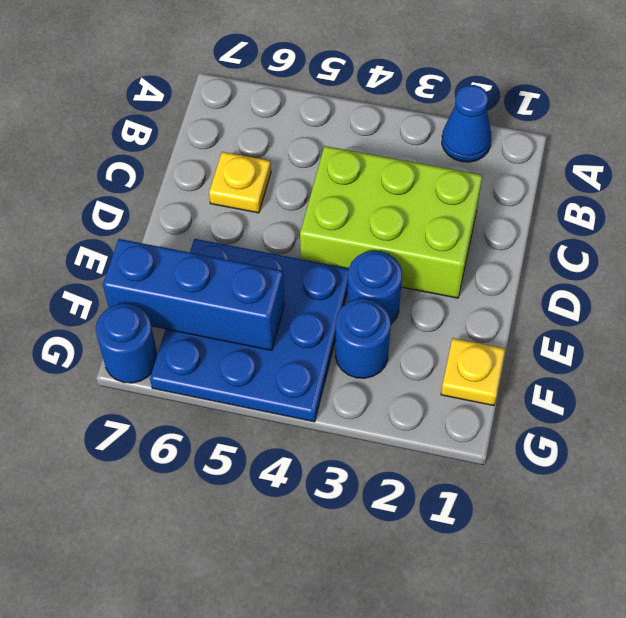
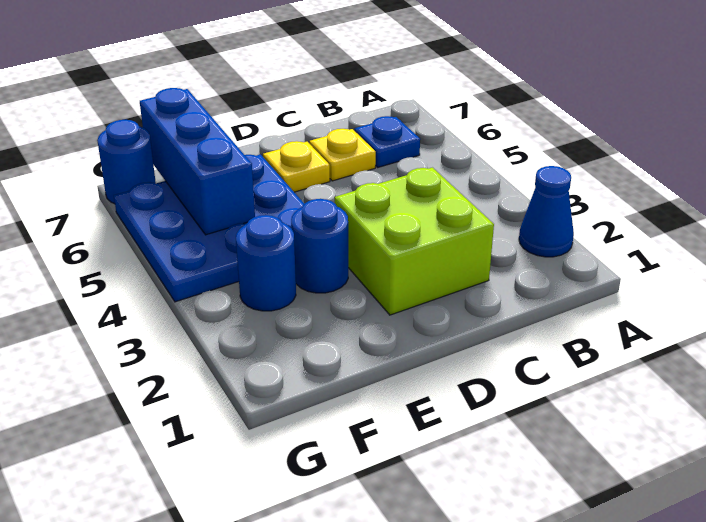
none -> blue plate B6 level 1
lime brick C2:D4 level 1 -> lime brick C2:D3 level 1
yellow plate F1 level 1 -> yellow plate D6 level 1

